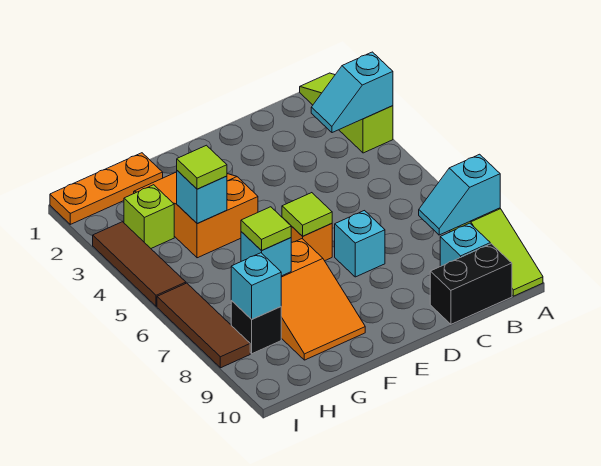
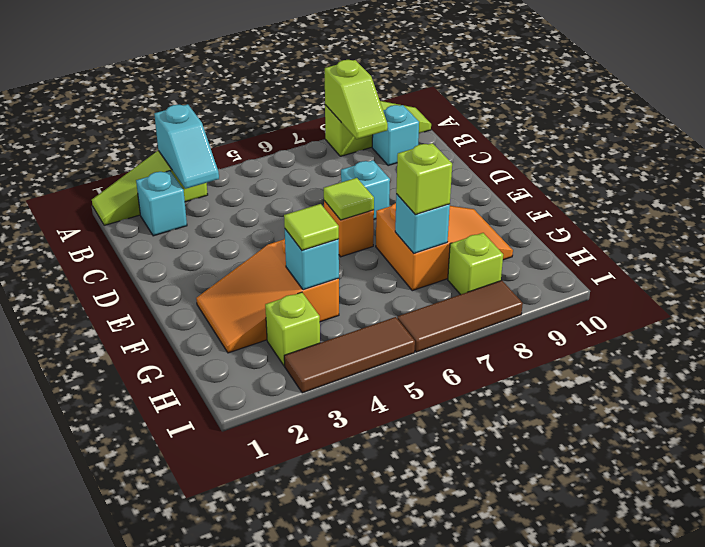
cyan slope A8:B8 level 2 top A -> lime slope A8:B8 level 2 top A
black brick B10:C10 level 1 -> none
orange plate G1:I1 level 1 -> none
lime tile G7 level 3 -> lime brick G7 level 3
black brick H8 level 1 -> lime brick H8 level 1
cyan brick H8 level 2 -> cyan brick B2 level 1

